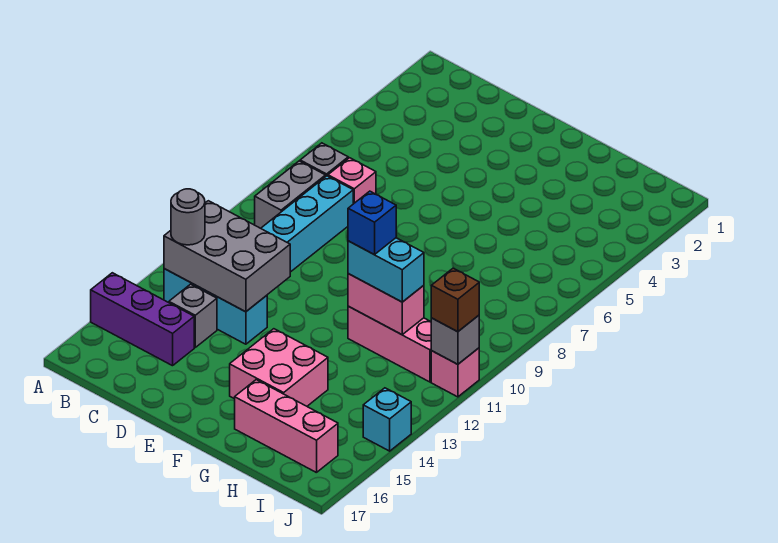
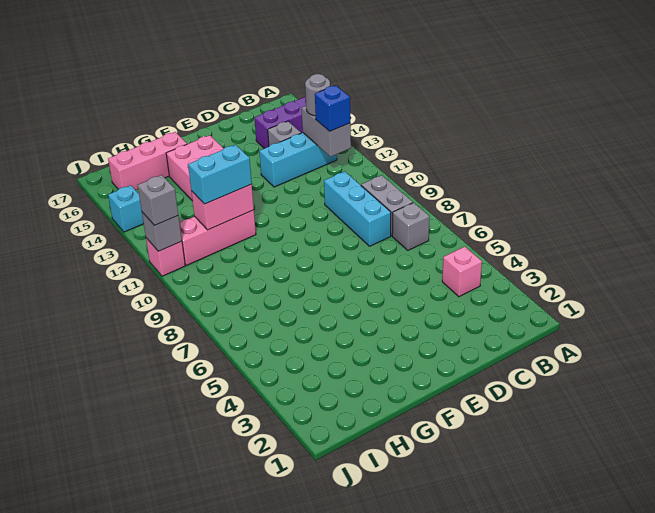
grey brick B12:D13 level 2 -> grey brick B12:B13 level 2
pink brick C7 level 1 -> pink brick B4 level 1
blue brick G11 level 4 -> blue brick B12 level 3
brown brick J11 level 3 -> grey brick J11 level 3

